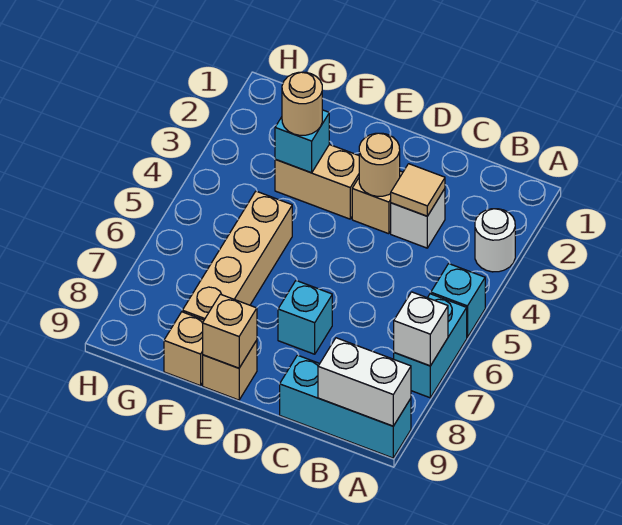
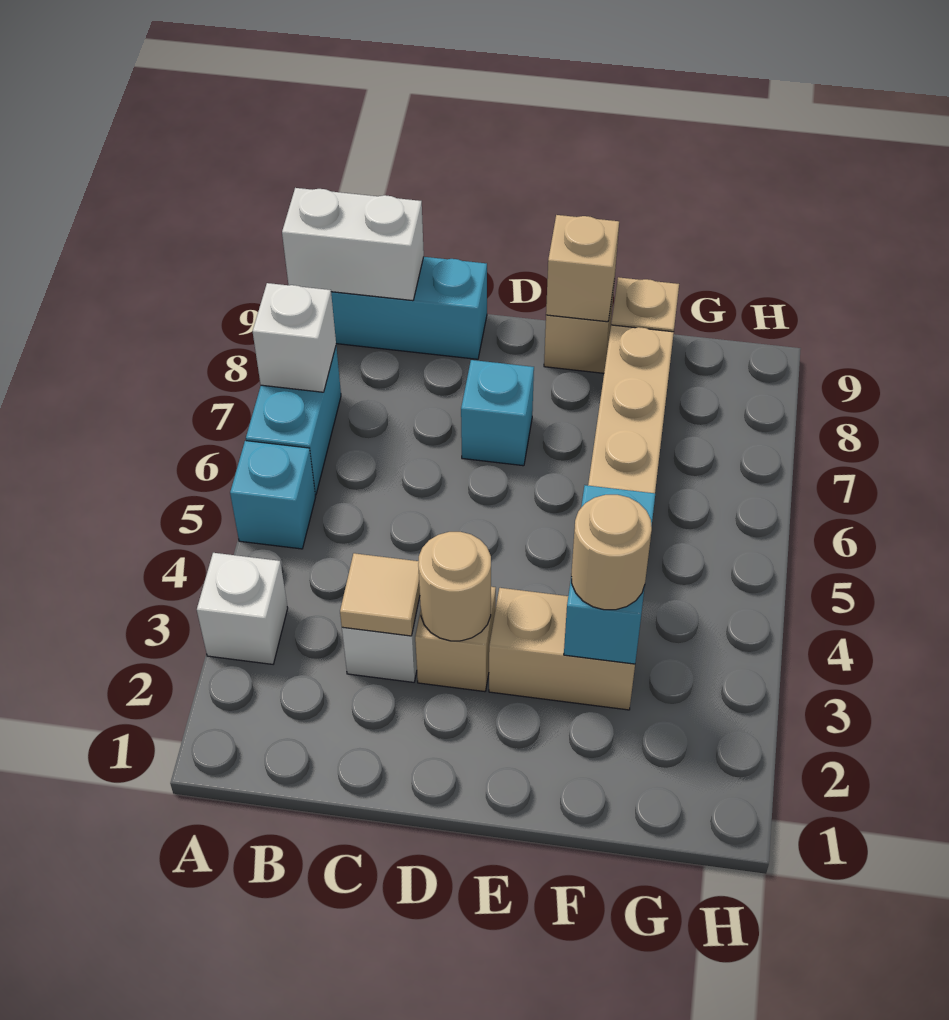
white round brick A3 level 1 -> white brick A3 level 1
cyan brick F3 level 2 -> cyan brick F3:F4 level 2

